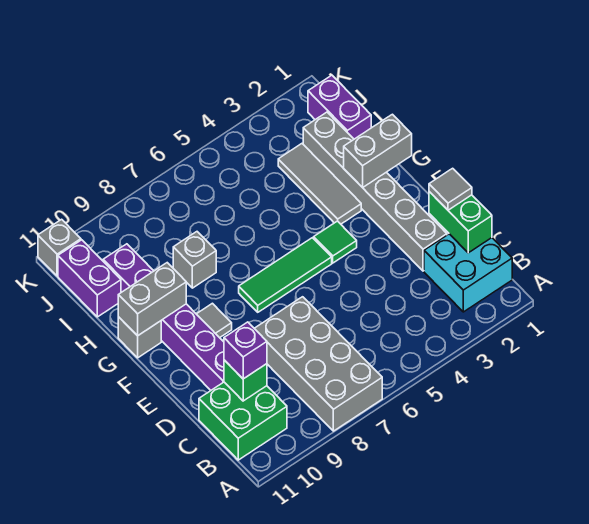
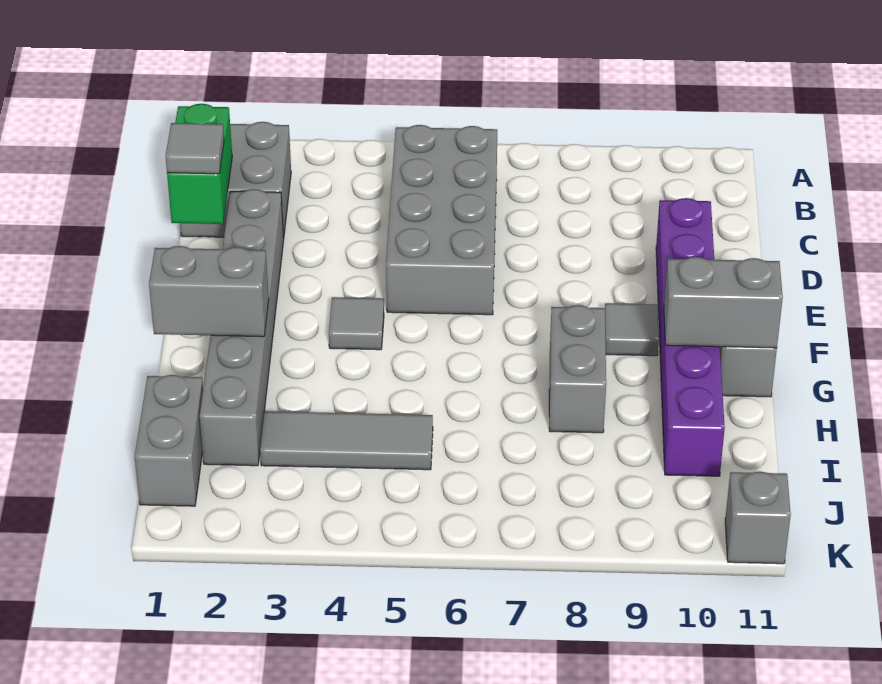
grey brick A7:D8 level 1 -> grey brick B5:E6 level 1
cyan brick B1:C2 level 1 -> grey brick B1:C2 level 1
green brick B10:C11 level 1 -> none
green brick C10 level 2 -> none
purple brick C10 level 3 -> none
green tile F4 level 1 -> grey tile F4 level 1
green tile F5:F7 level 1 -> none
grey tile G3:I3 level 1 -> grey tile I3:I5 level 1
grey brick H8 level 1 -> grey brick G8:H8 level 1
purple brick I1:J1 level 1 -> grey brick I1:J1 level 1
purple brick I11:J11 level 1 -> none

